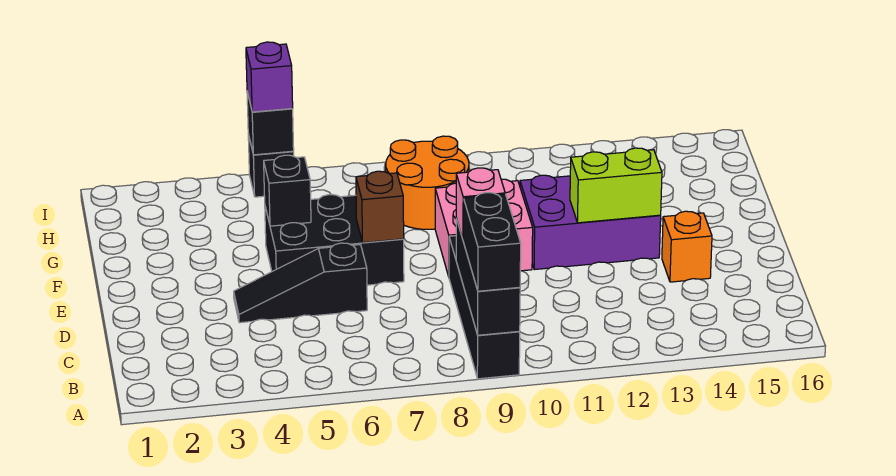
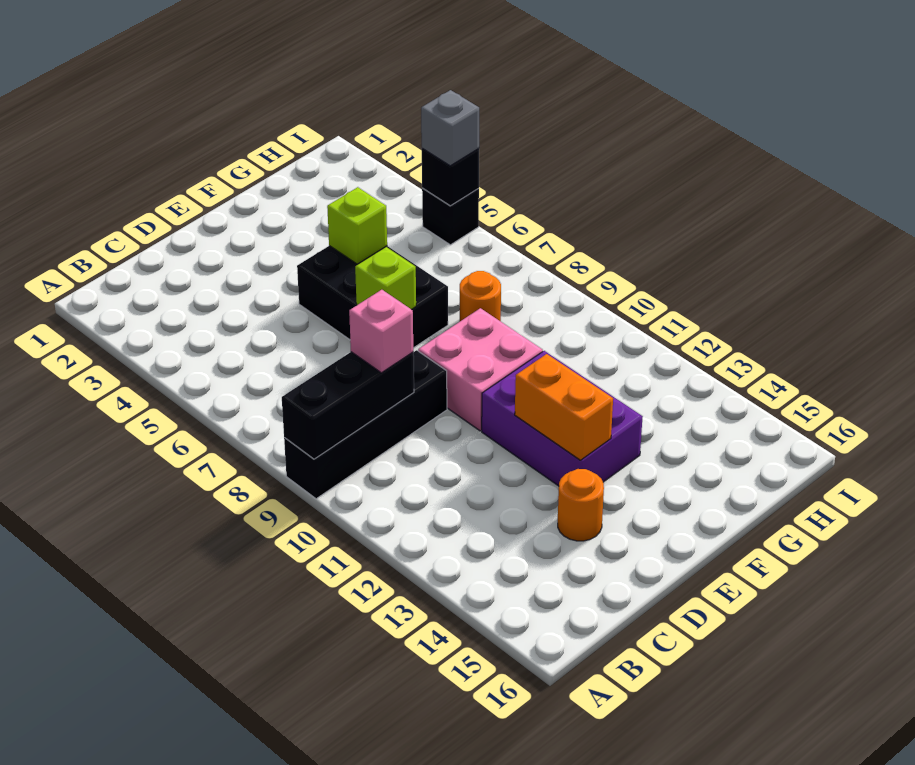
black brick A9:B9 level 3 -> none
black slope D4:D6 level 1 top 6 -> none
orange brick D14 level 1 -> orange round brick D14 level 1
brown brick E7 level 2 -> lime brick E7 level 2
lime brick E12:E13 level 2 -> orange brick E12:E13 level 2
black brick F5 level 2 -> lime brick F5 level 2
orange round brick G8:H9 level 1 -> orange round brick G8 level 1
purple brick I5 level 3 -> grey brick I5 level 3

